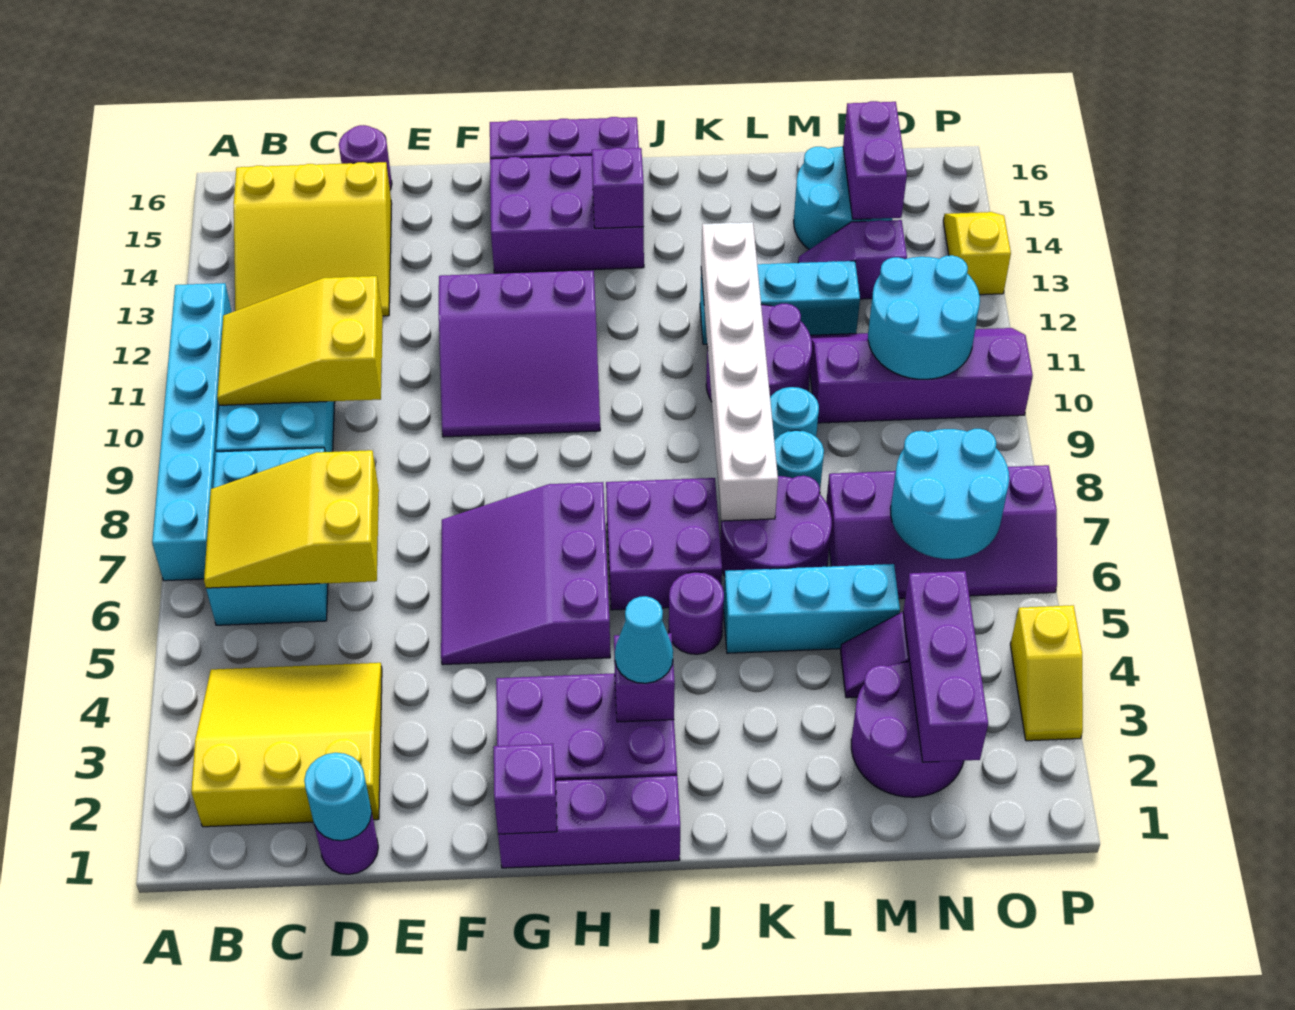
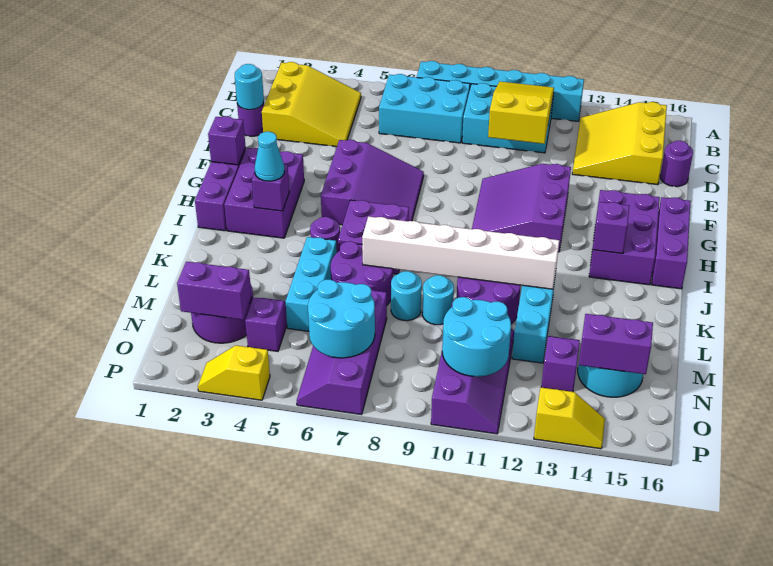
yellow slope B6:D7 level 2 top D -> none
purple slope F5:H7 level 1 top H -> purple slope F5:H7 level 1 top 5
purple brick N2:N4 level 2 -> purple brick N2:N3 level 2

